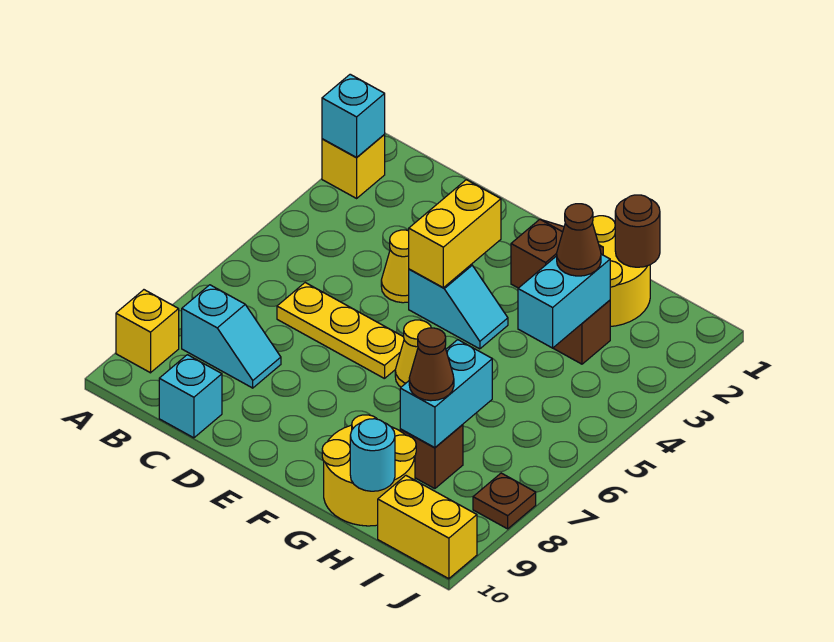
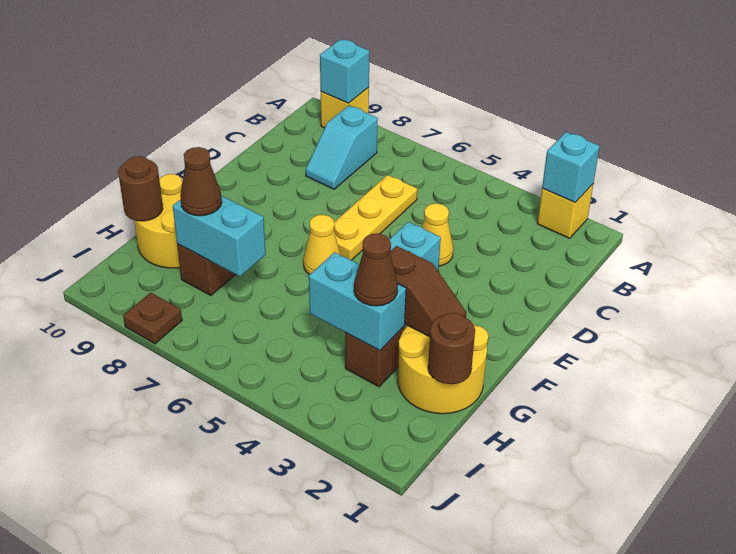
cyan brick C10 level 1 -> cyan brick A9 level 2
yellow brick E3:E4 level 2 -> none
cyan round brick H10 level 2 -> brown round brick H10 level 2
yellow brick I10:J10 level 1 -> none

